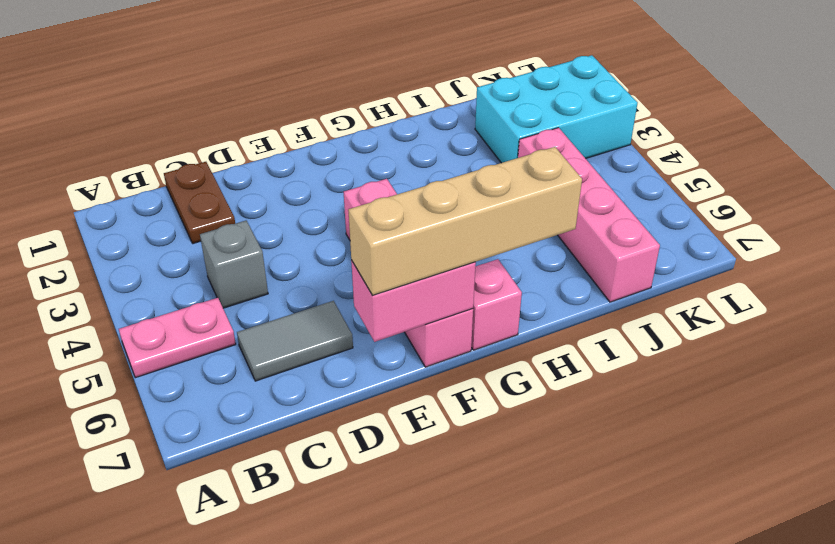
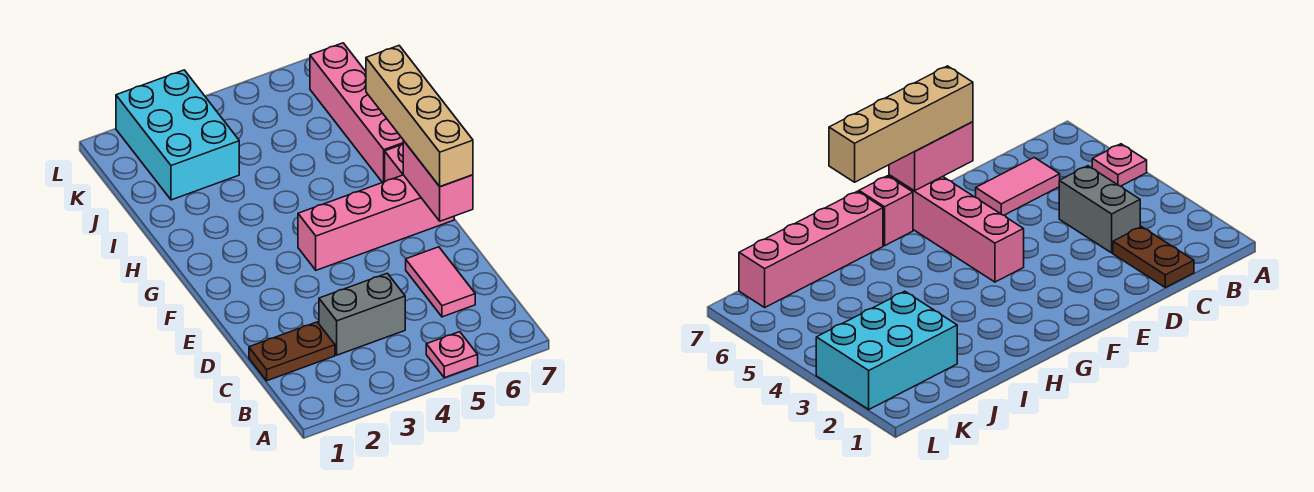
pink plate A5:B5 level 1 -> pink plate A5 level 1
grey brick C4 level 1 -> grey brick C3:C4 level 1
grey tile C6:D6 level 1 -> pink tile C6:D6 level 1
pink brick J4:J7 level 1 -> pink brick H7:K7 level 1

